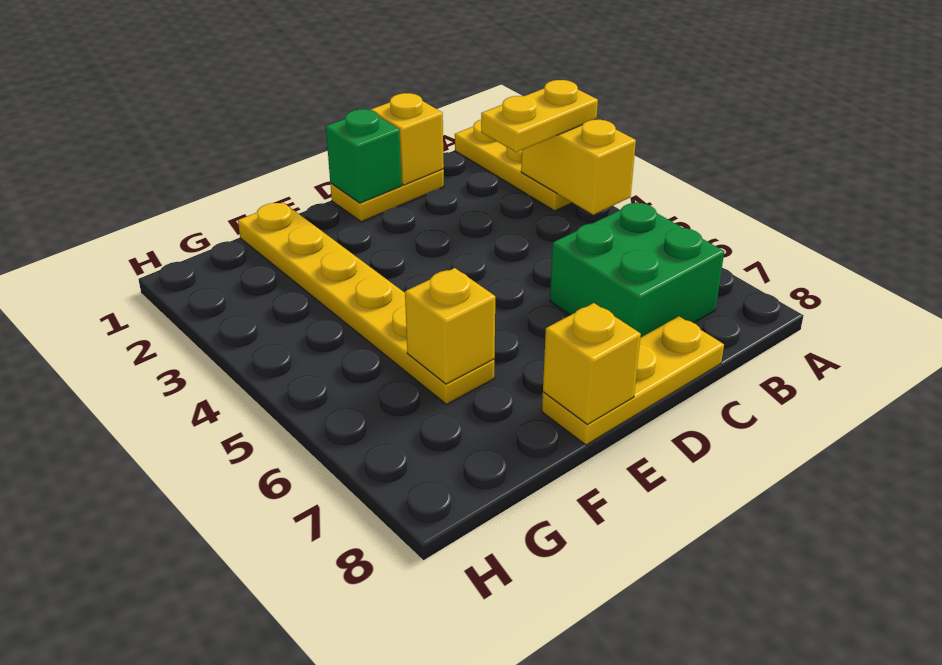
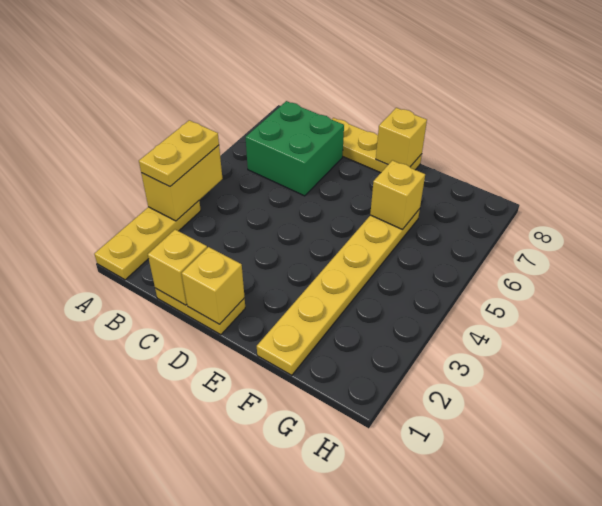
yellow plate A3:B3 level 3 -> yellow plate A3:A4 level 3
green brick D1 level 2 -> yellow brick D1 level 2

